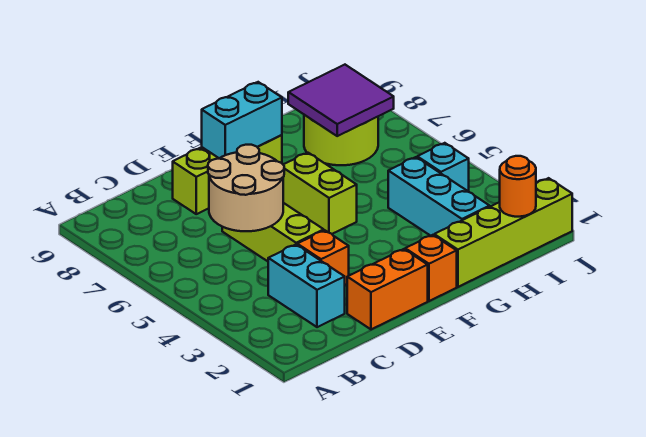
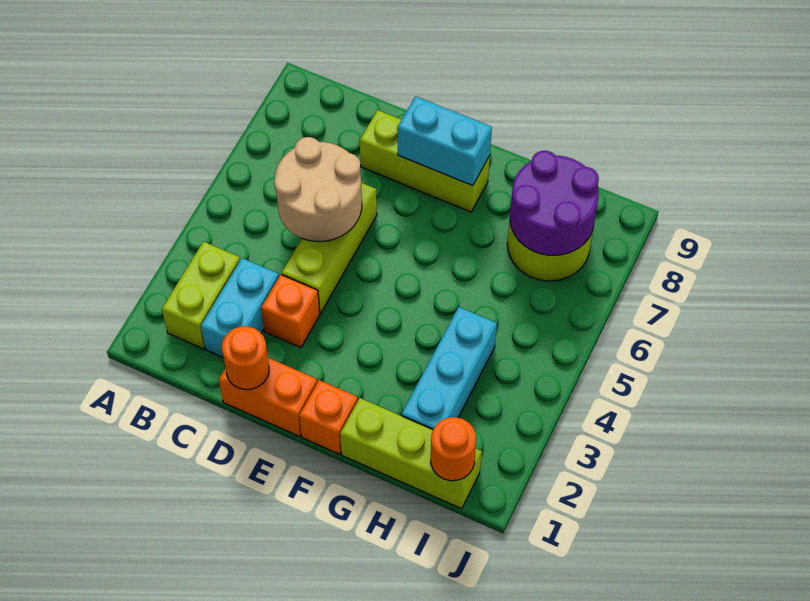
none -> orange round brick D1 level 2
lime brick F5:F6 level 1 -> lime brick B2:B3 level 1
lime brick G1:J1 level 1 -> lime brick G1:I1 level 1
purple tile H7:I8 level 2 -> purple round brick H7:I8 level 2
cyan brick I4 level 1 -> none

